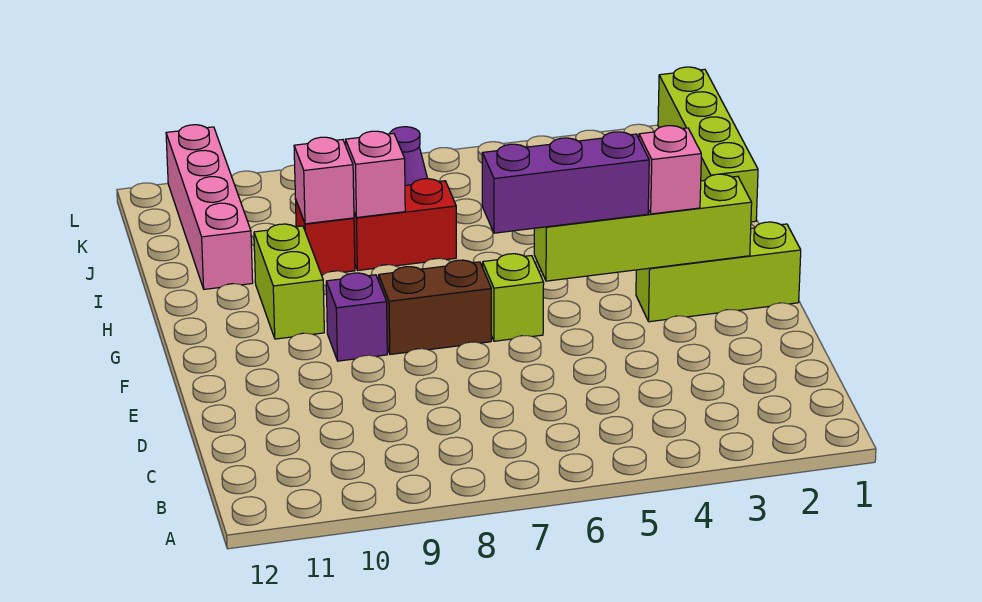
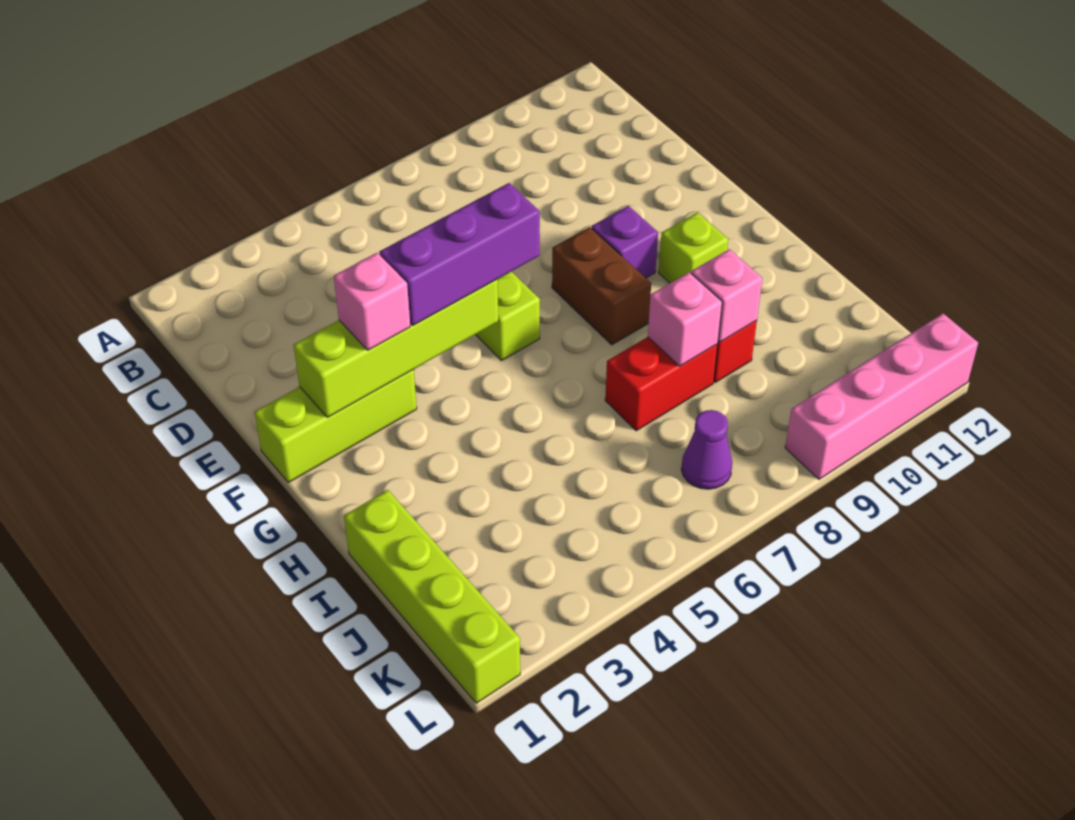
brown brick F7:F8 level 1 -> brown brick F8:G8 level 1
lime brick G10:H10 level 1 -> lime brick G10 level 1
pink brick I11:L11 level 1 -> pink brick L9:L12 level 1

